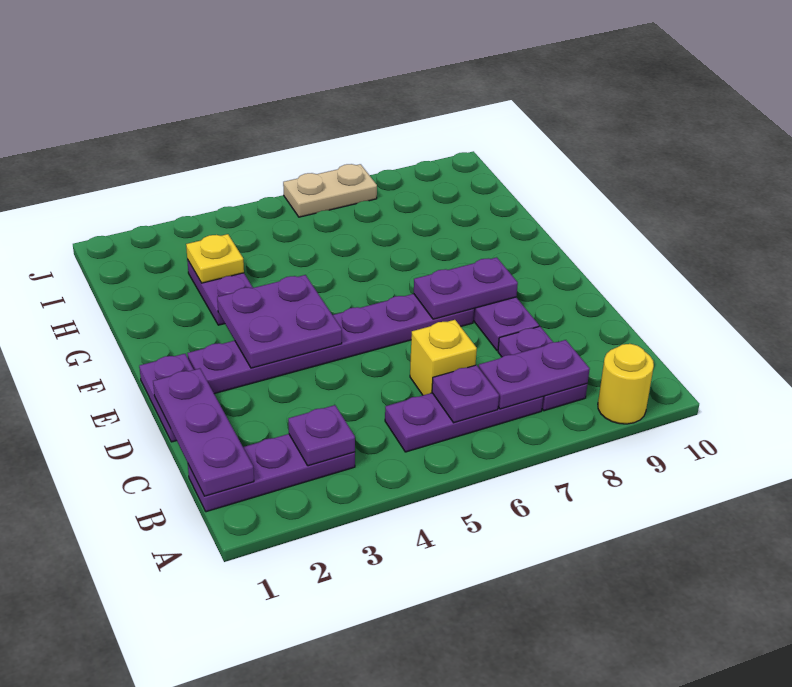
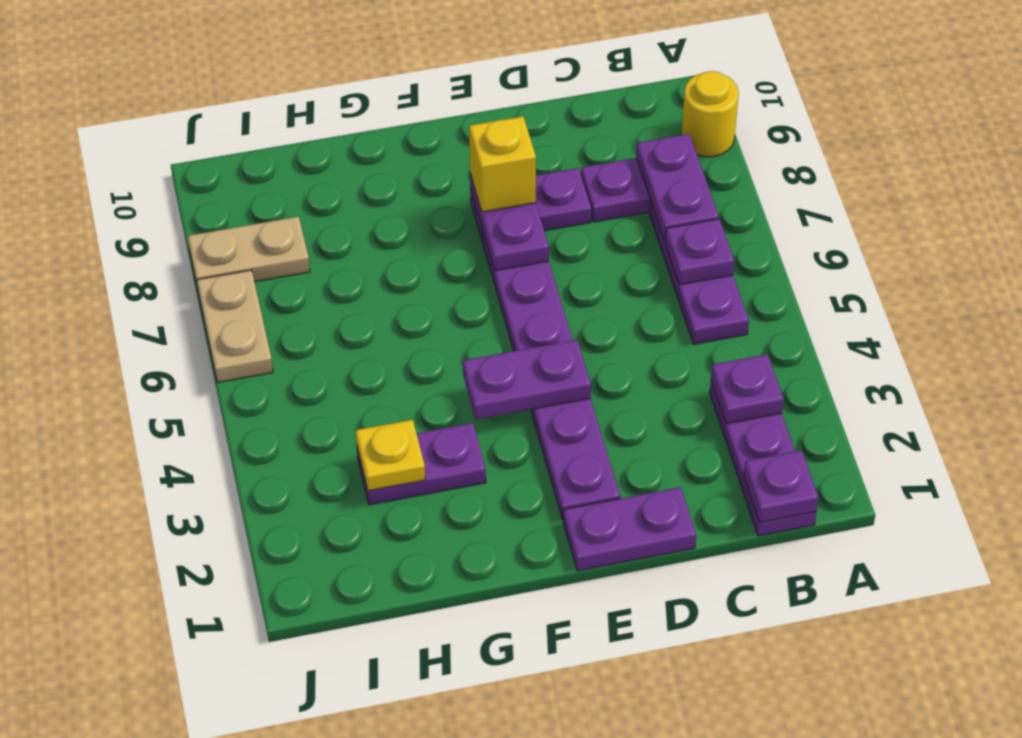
purple plate B1:D1 level 2 -> purple plate B1 level 2
yellow brick C6 level 1 -> yellow brick E8 level 3
purple plate E3:F4 level 2 -> purple plate E4:F4 level 2
none -> tan plate I8:J8 level 1

